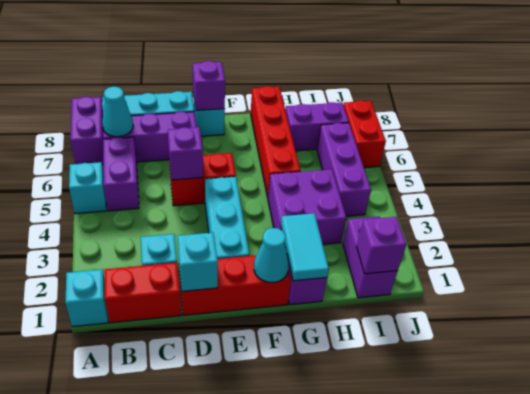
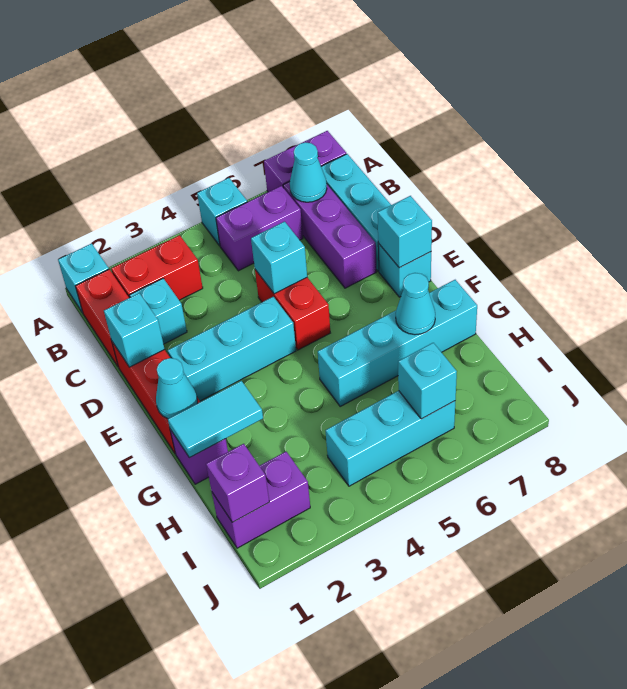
purple brick D5 level 2 -> cyan brick D5 level 2
purple brick E8 level 2 -> cyan brick E8 level 2
purple brick G3:H4 level 1 -> none
red brick G5:G8 level 1 -> cyan brick G5:G8 level 1
none -> cyan cone G7 level 2
purple brick H7:I7 level 1 -> none
purple brick I4:I6 level 1 -> cyan brick I4:I6 level 1
none -> cyan brick I6 level 2
red brick J6:J7 level 1 -> red brick B2:B3 level 1

